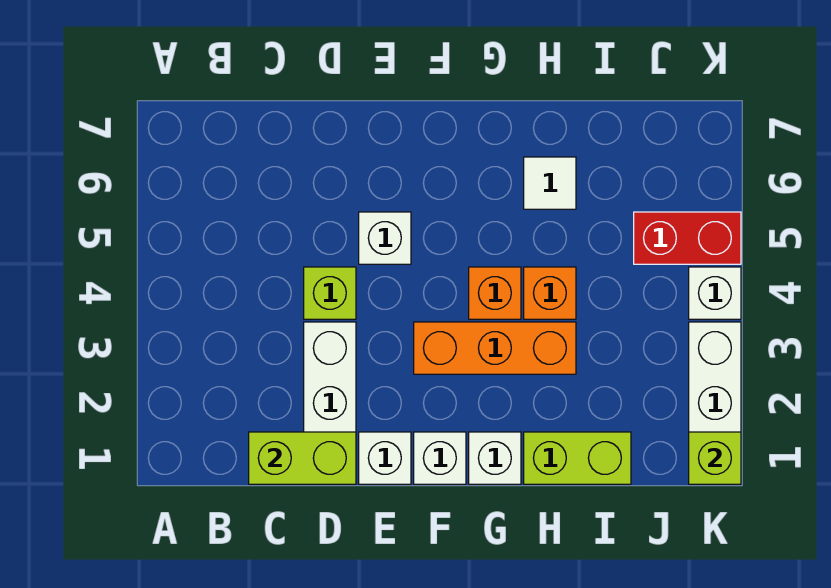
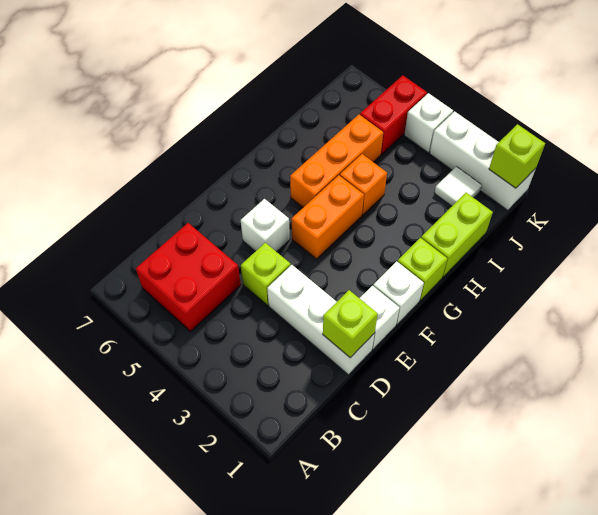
none -> red brick B5:C6 level 1
lime brick C1:D1 level 2 -> lime brick D1 level 2
orange brick F3:H3 level 1 -> orange brick G5:I5 level 1
white brick G1 level 1 -> lime brick G1 level 1
orange brick G4 level 1 -> orange brick F4:G4 level 1
white tile H6 level 1 -> white tile J2 level 1

